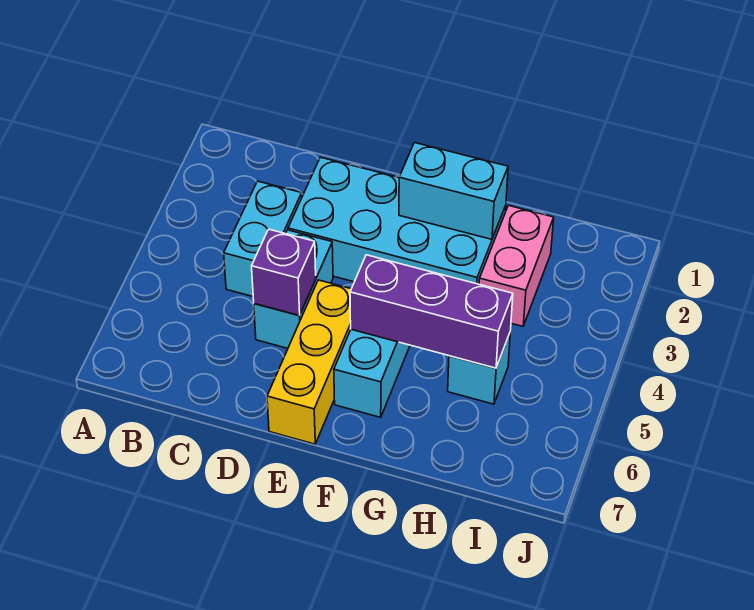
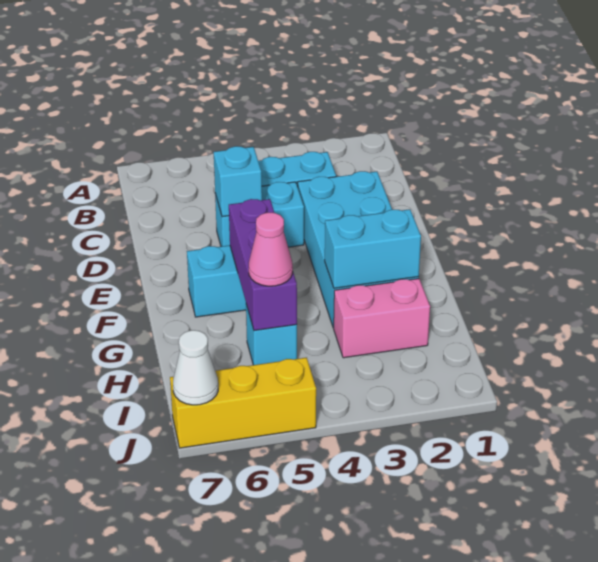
purple brick D5 level 2 -> cyan brick D5 level 2
yellow brick E5:E7 level 1 -> yellow brick J5:J7 level 1
cyan brick F2:G2 level 2 -> cyan brick G2:G3 level 2
none -> pink cone H5 level 3
none -> white cone J7 level 2

